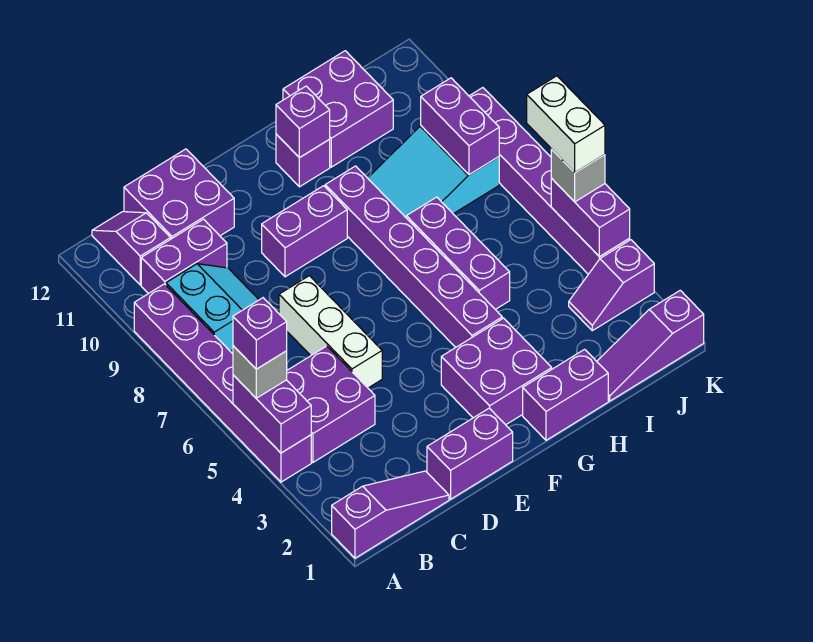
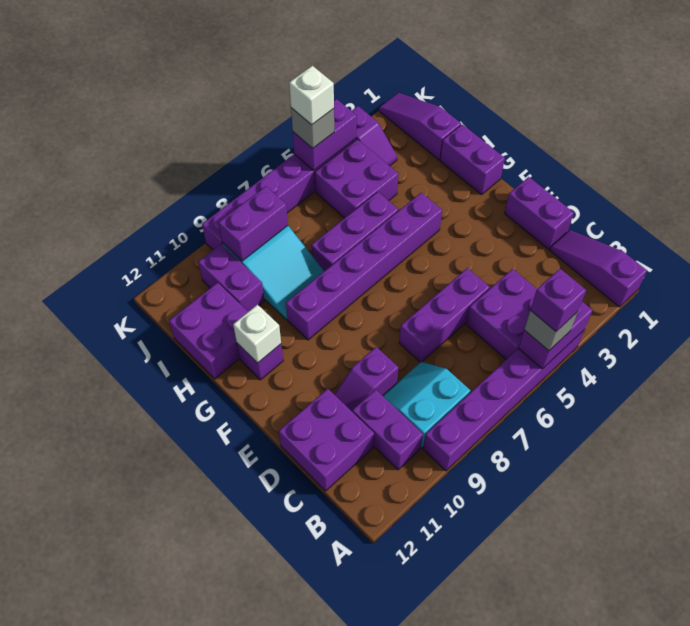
purple slope B11:B12 level 1 top 11 -> purple slope D9:D10 level 1 top 9
white brick D5:D7 level 1 -> purple brick D5:D7 level 1
purple brick E9:F9 level 1 -> purple brick I10:J10 level 1
purple brick F2:G3 level 1 -> purple brick I4:J5 level 1
purple brick G11 level 2 -> white brick G11 level 2
purple slope I1:K1 level 1 top K -> purple slope I1:K1 level 1 top I
white brick K5:K6 level 4 -> white brick K5 level 4

